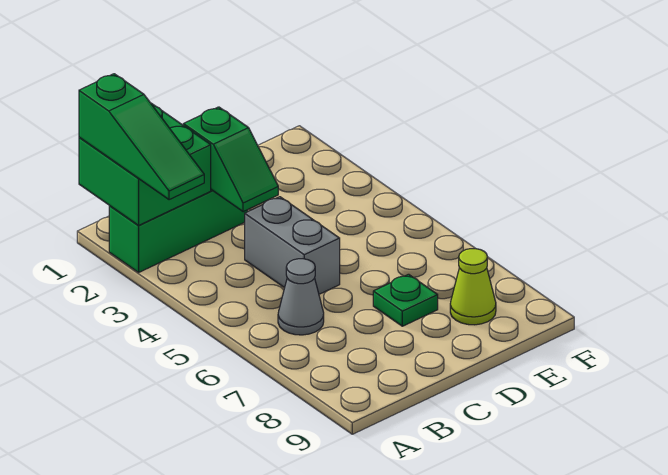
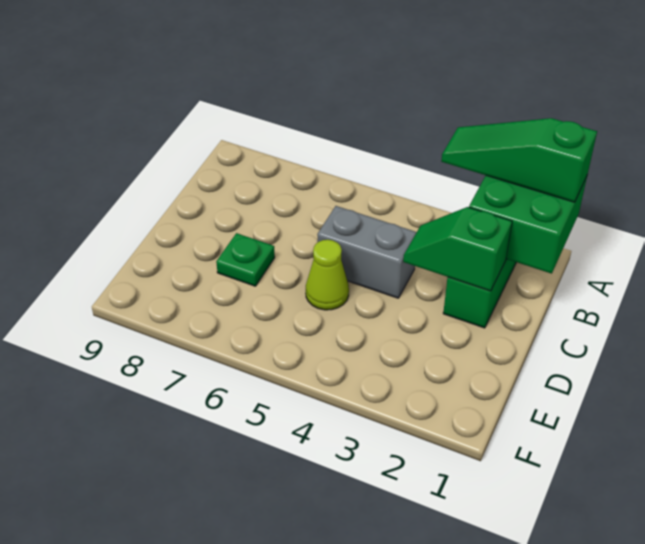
grey cone B6 level 1 -> none
lime cone E8 level 1 -> lime cone D5 level 1

